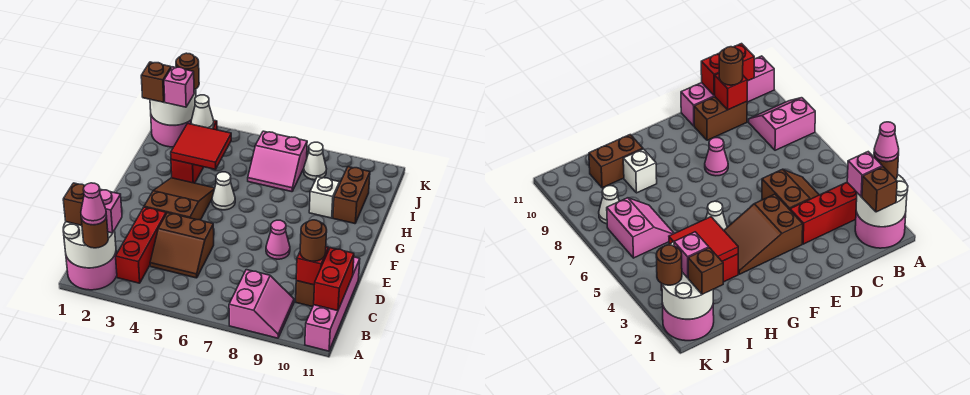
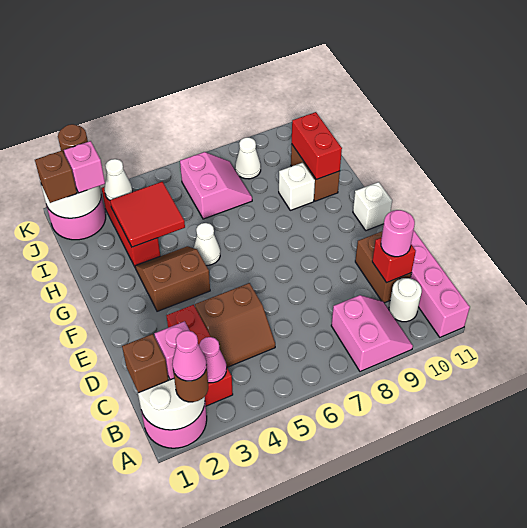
none -> white round brick B10 level 1
red brick B11:C11 level 2 -> red brick H10:I10 level 2
brown round brick C10 level 3 -> pink round brick C10 level 3
brown slope E3:G4 level 1 top E -> brown slope F3:G4 level 1 top F
pink cone E8 level 1 -> pink cone B3 level 2
none -> white brick F11 level 1
pink slope I6:J7 level 1 top J -> pink slope I6:J7 level 1 top 6

